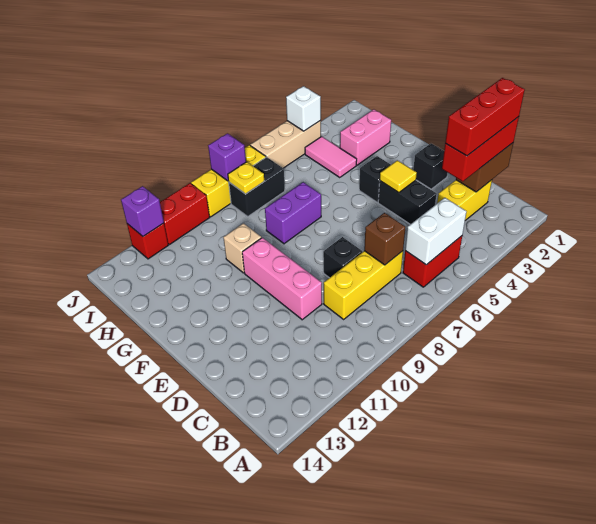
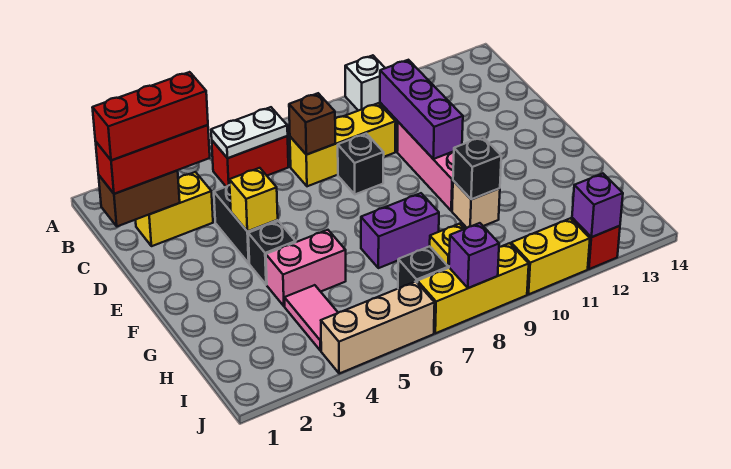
white brick B5:B6 level 2 -> white plate B5:B6 level 2
none -> purple brick C10:E10 level 2
black brick E2 level 1 -> black brick G10 level 2
yellow tile E4 level 2 -> yellow brick E4 level 2
pink brick H2:H3 level 1 -> pink brick G4:G5 level 1
white brick J4 level 2 -> white brick A10 level 1
red brick J10:J11 level 1 -> yellow brick J10:J11 level 1

